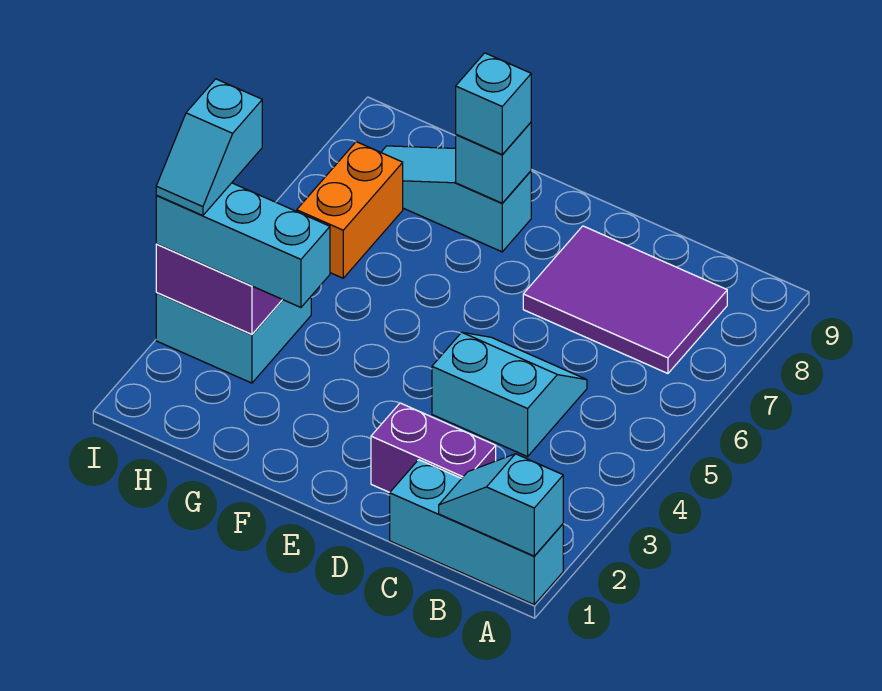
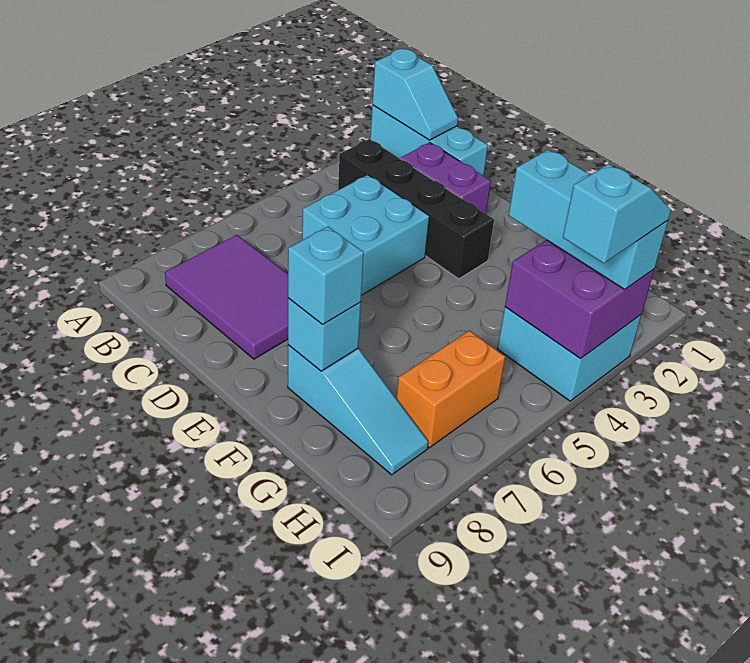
none -> black brick B3:E3 level 1
cyan slope C4:D5 level 1 top 4 -> cyan brick C4:D5 level 1

